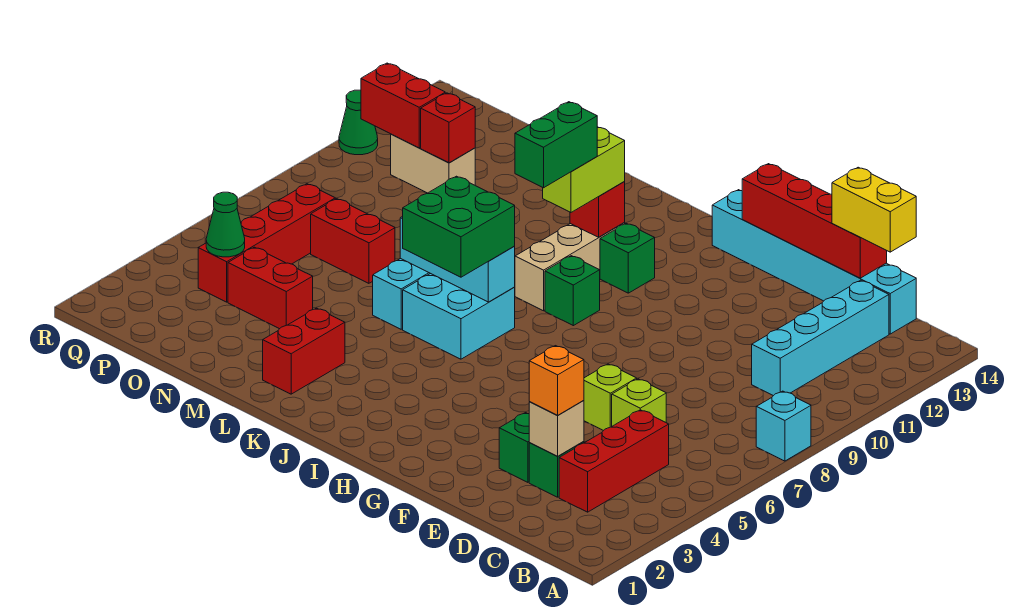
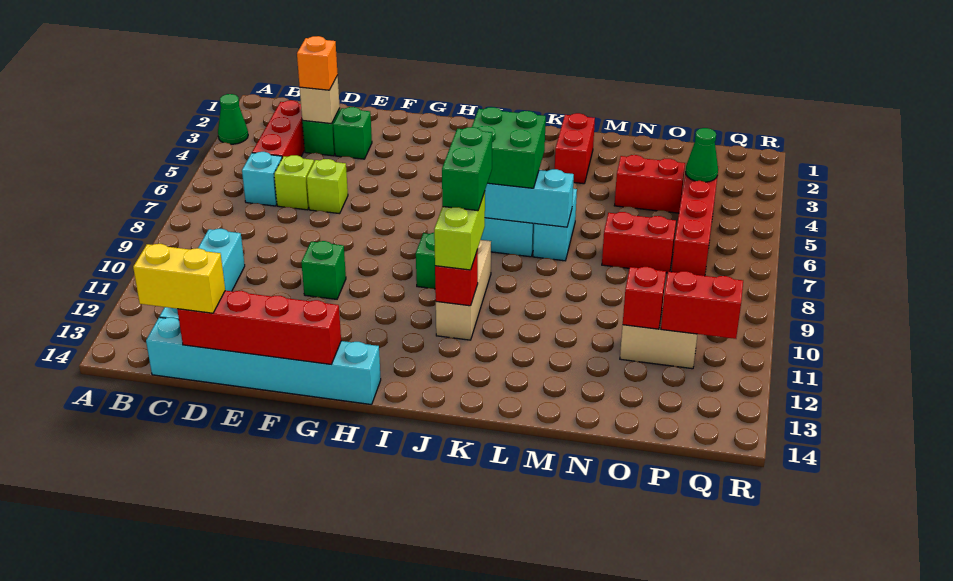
cyan brick A8 level 1 -> cyan brick C6 level 1
green brick I11 level 1 -> green brick F10 level 1
green cone R11 level 1 -> green cone A3 level 1

